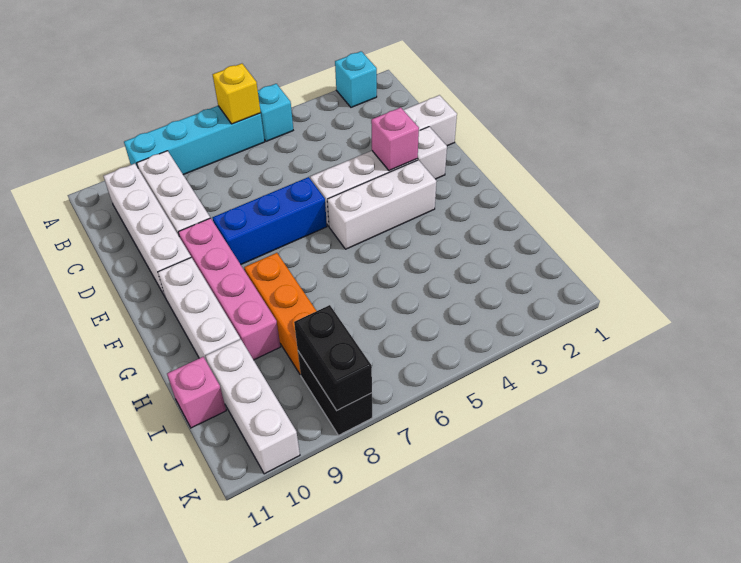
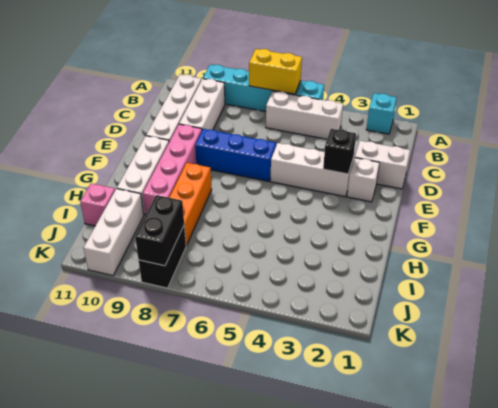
yellow brick A6 level 2 -> yellow brick A6:A7 level 2
pink brick E3 level 2 -> black brick E3 level 2
white brick F3:F5 level 1 -> white brick B4:B6 level 1

